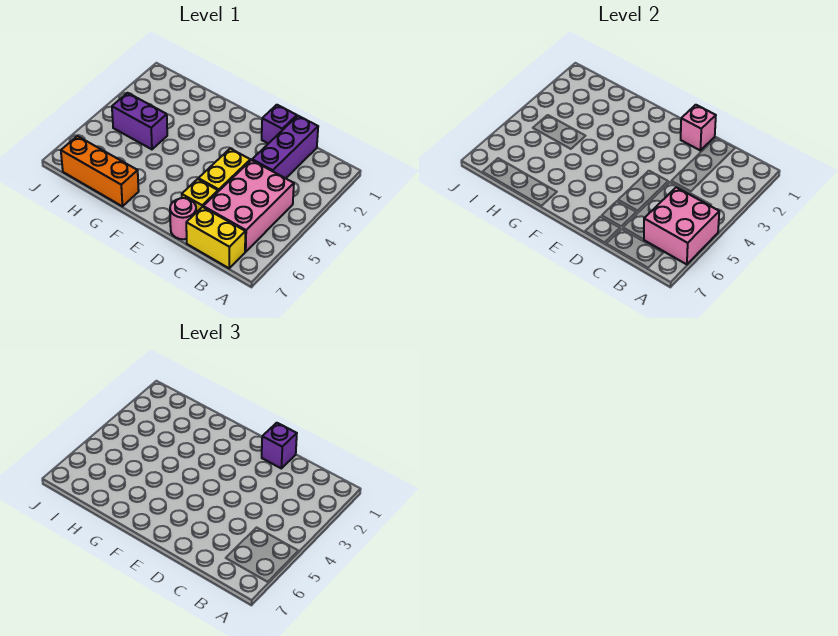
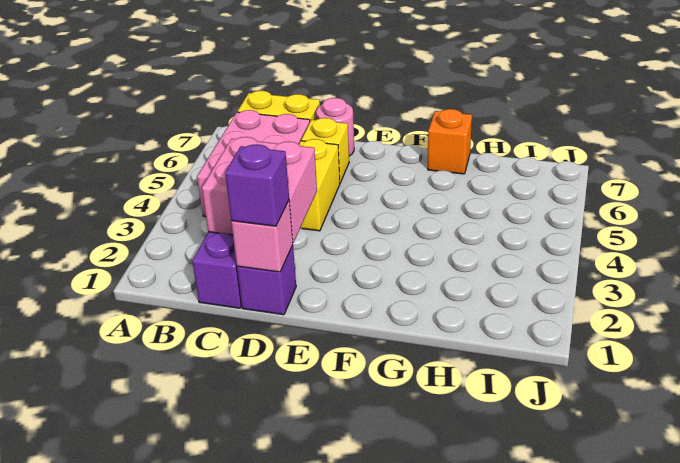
pink brick A5:B6 level 2 -> pink brick C2:D3 level 2
orange brick G7:I7 level 1 -> orange brick G7 level 1
purple brick H4:I4 level 1 -> none

